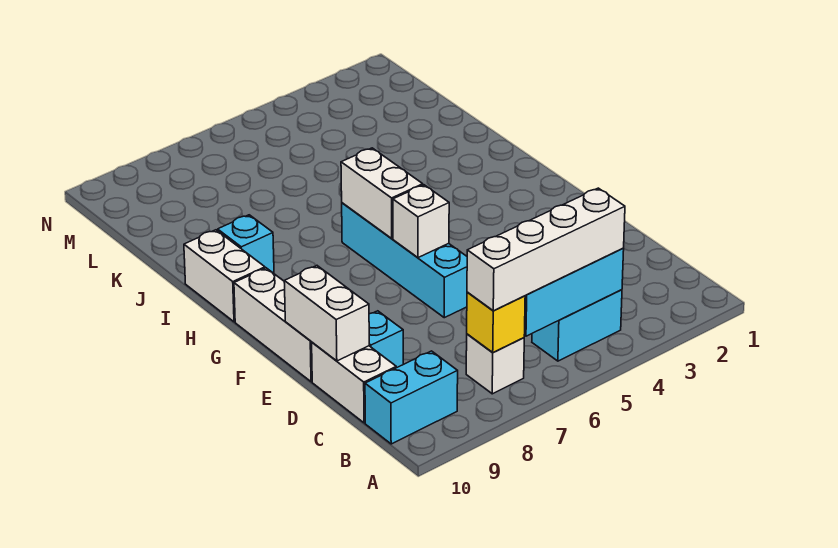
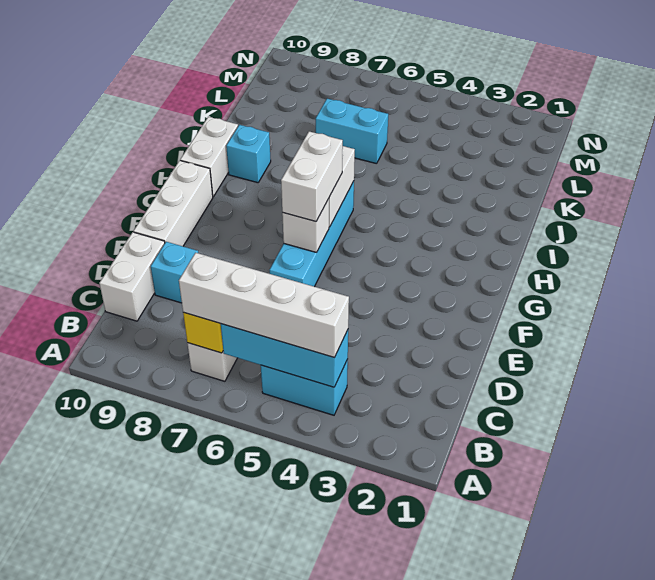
cyan brick B9:B10 level 1 -> cyan brick K6:K7 level 1
white brick D10:E10 level 2 -> white brick F6:G6 level 3

